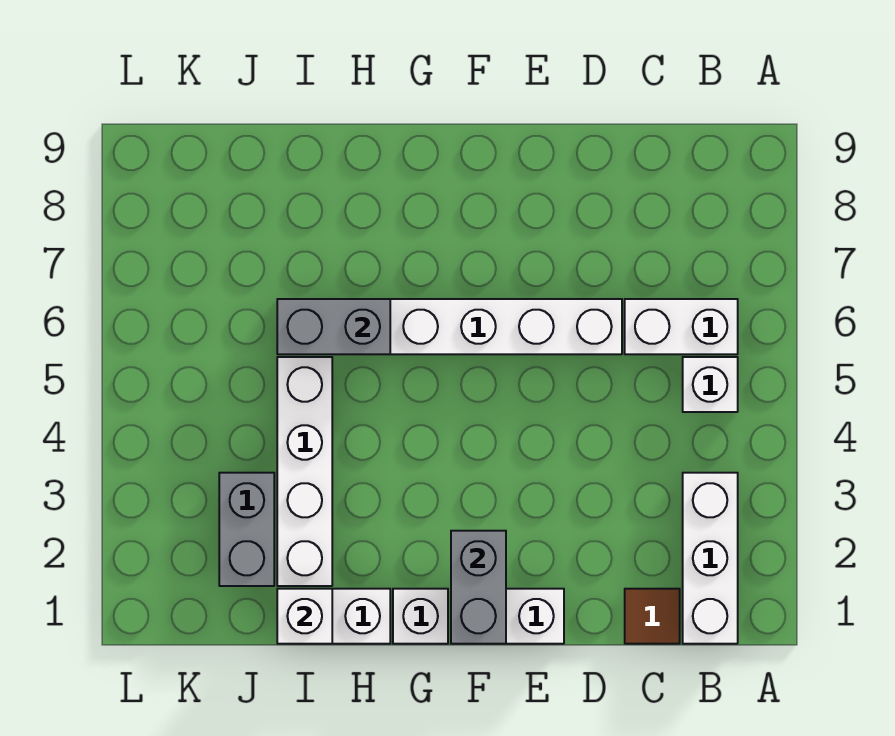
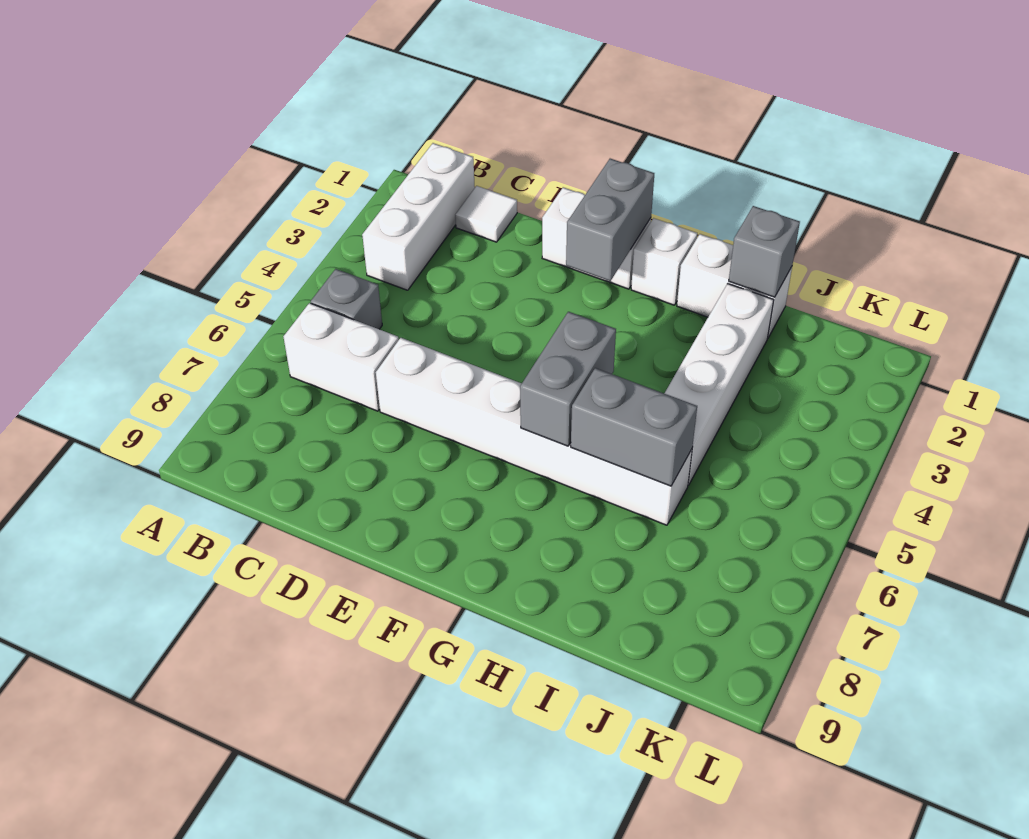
white brick B5 level 1 -> grey brick B5 level 1
brown tile C1 level 1 -> white tile C1 level 1
white brick I1 level 2 -> grey brick I1 level 2
grey brick J2:J3 level 1 -> grey brick G5:G6 level 2

